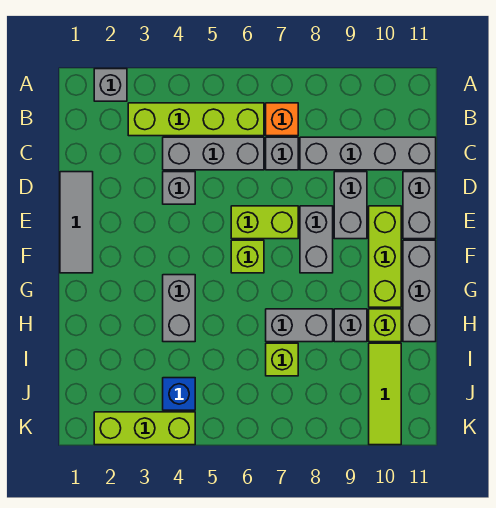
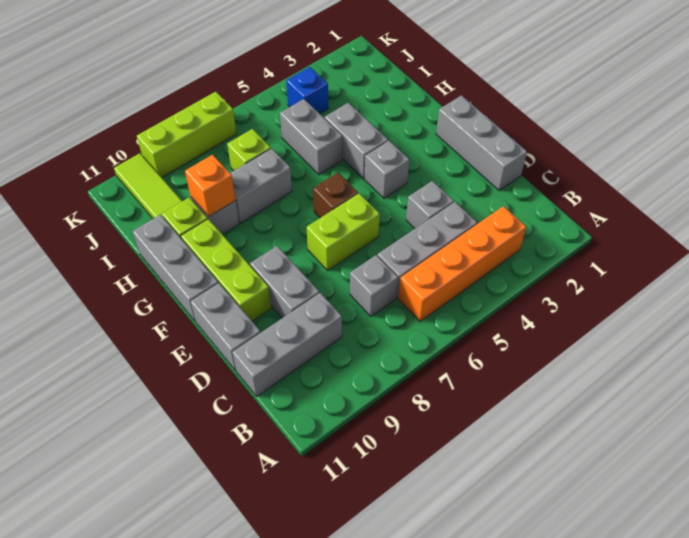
grey brick A2 level 1 -> grey brick F4 level 1
lime brick B3:B6 level 1 -> orange brick B3:B6 level 1
orange brick B7 level 1 -> orange brick H9 level 2
grey brick C8:C11 level 1 -> grey brick C9:C11 level 1
grey tile D1:F1 level 1 -> grey brick D1:F1 level 1
grey brick E8:F8 level 1 -> grey brick H5:I5 level 1
lime brick F6 level 1 -> brown brick F6 level 1
lime brick K2:K4 level 1 -> lime brick K7:K9 level 1

